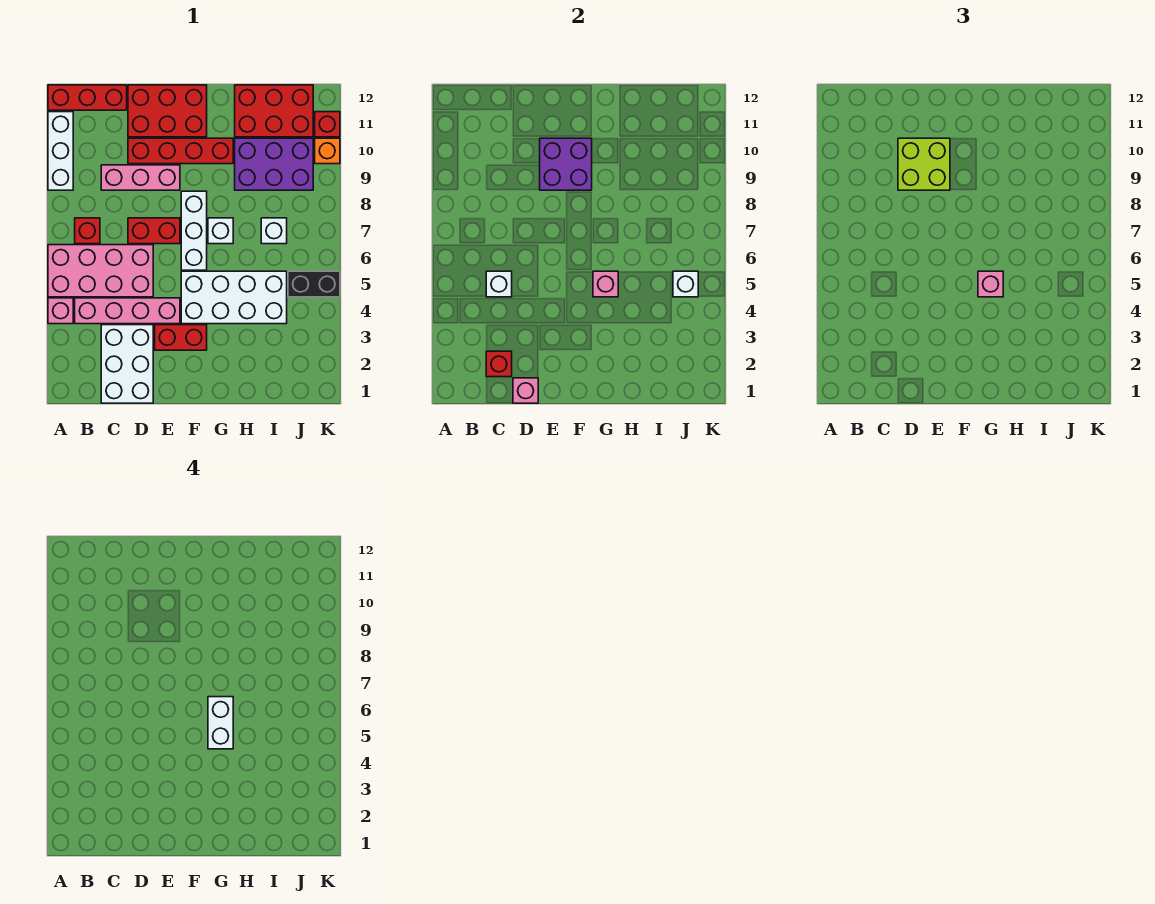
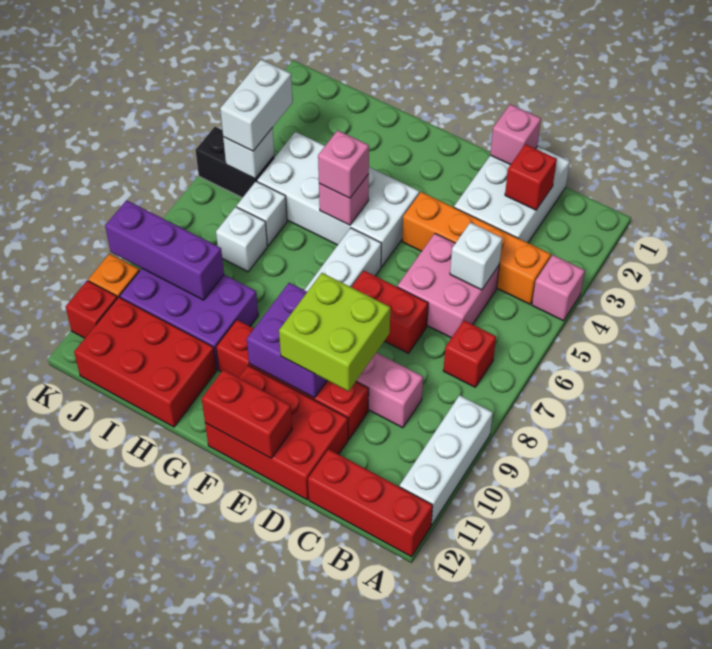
pink brick A5:D6 level 1 -> pink brick C5:D6 level 1
pink brick B4:E4 level 1 -> orange brick B4:E4 level 1
red brick E3:F3 level 1 -> red brick E12:F12 level 2
white brick G5:G6 level 4 -> white brick J4:J5 level 3
white brick G7 level 1 -> white brick I6 level 1
none -> purple brick I9:K9 level 2

